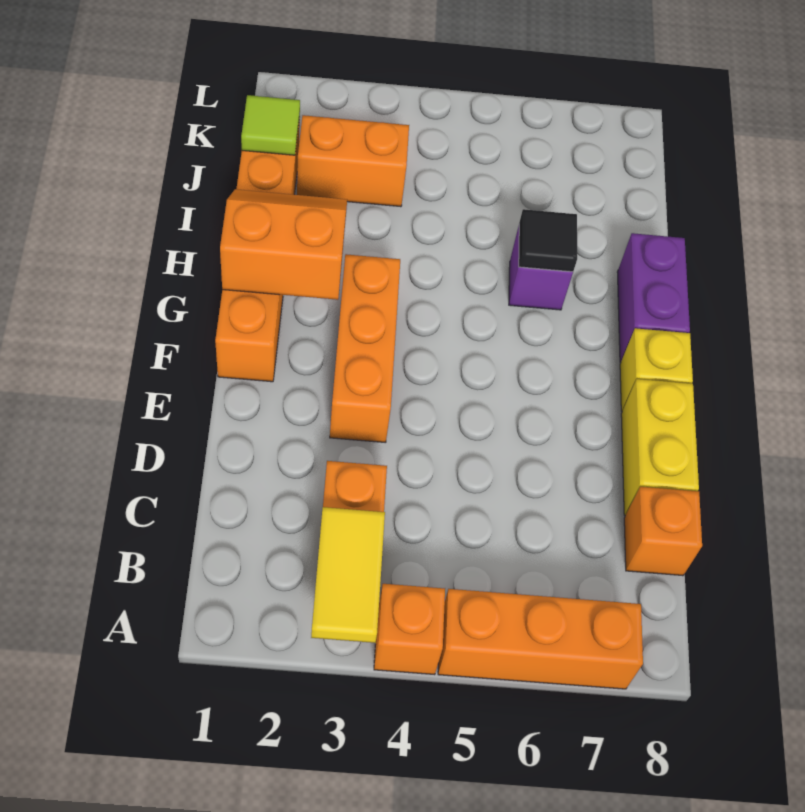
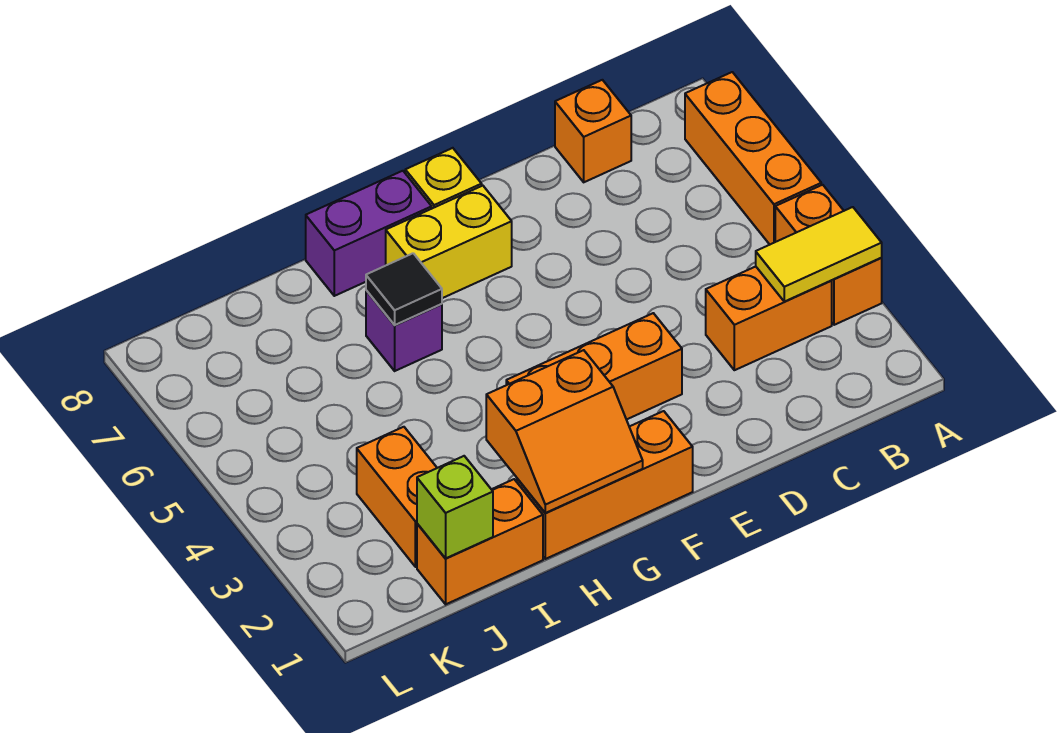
orange brick A4 level 1 -> orange brick A3:A4 level 1
yellow brick D8:E8 level 1 -> yellow brick F7:G7 level 1
orange slope G1:H2 level 2 top G -> orange slope G1:H2 level 2 top 2
lime tile J1 level 2 -> lime brick J1 level 2

